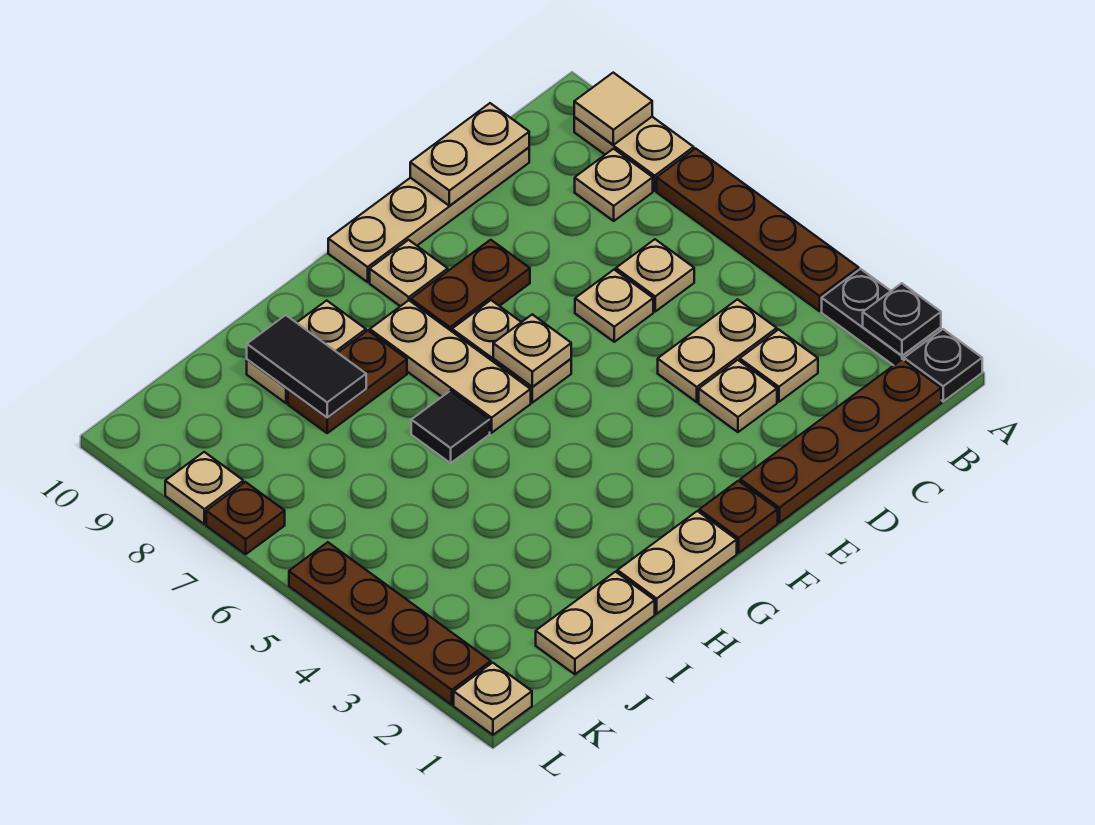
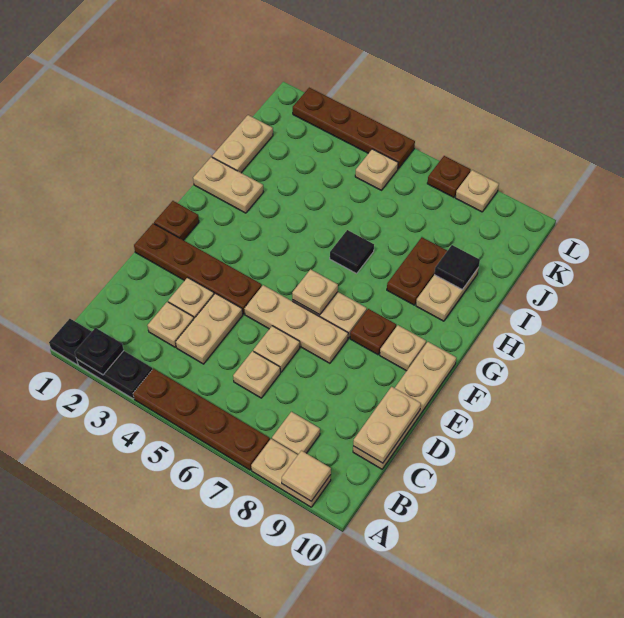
brown plate B1:E1 level 1 -> brown plate E1:E4 level 1
brown plate E8:F8 level 1 -> brown plate F8 level 1
tan plate G1:H1 level 1 -> tan plate H1:H2 level 1
tan plate G6:G8 level 1 -> tan plate E5:E7 level 1
black tile I8:I9 level 2 -> black tile I9 level 2
tan plate L1 level 1 -> tan plate K5 level 1

